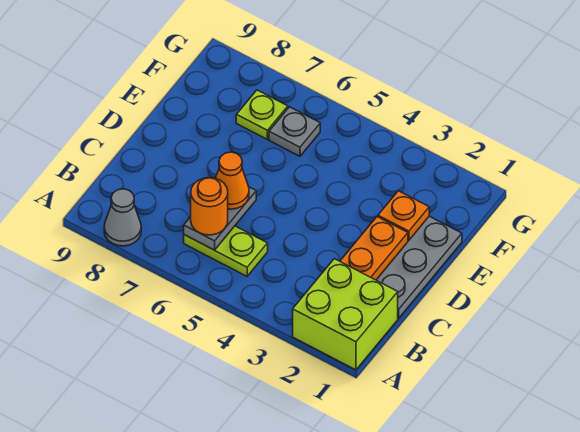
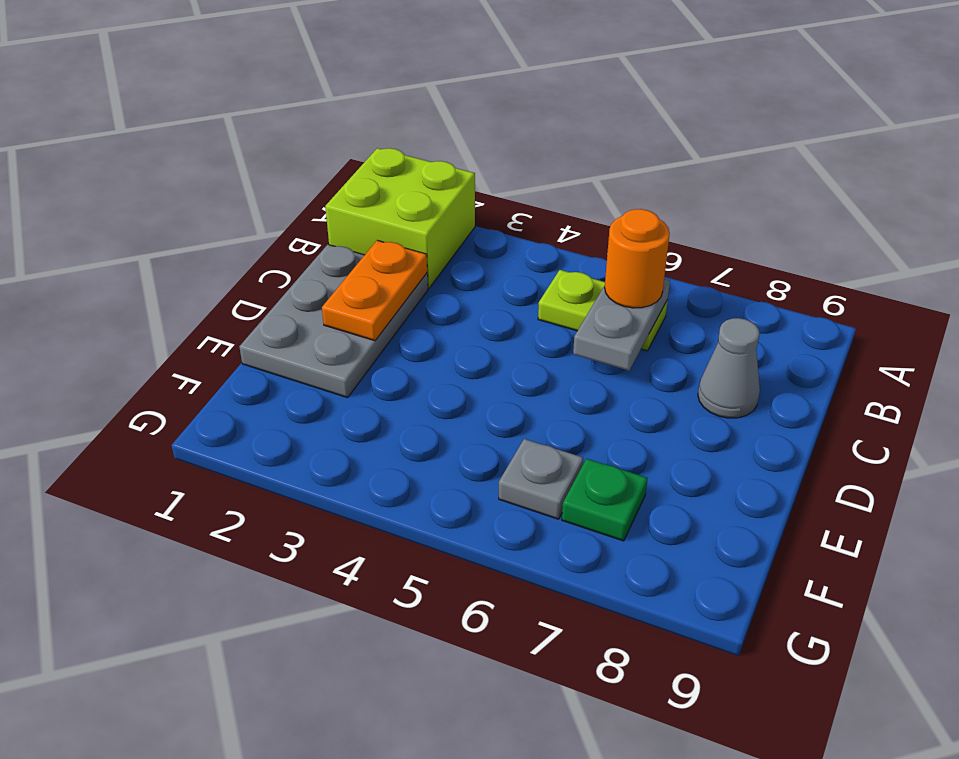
grey cone A8 level 1 -> grey cone C8 level 1
orange cone C6 level 3 -> none
orange plate E2 level 2 -> none
lime plate F7 level 1 -> green plate F7 level 1

